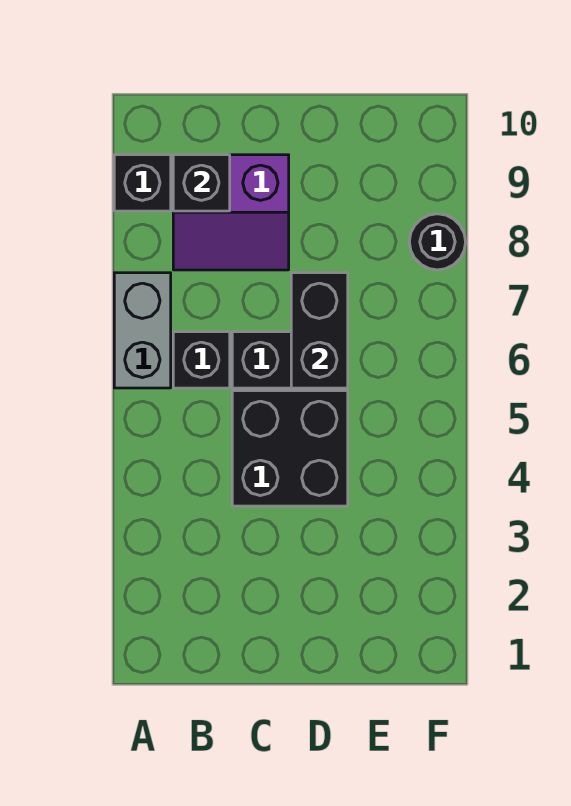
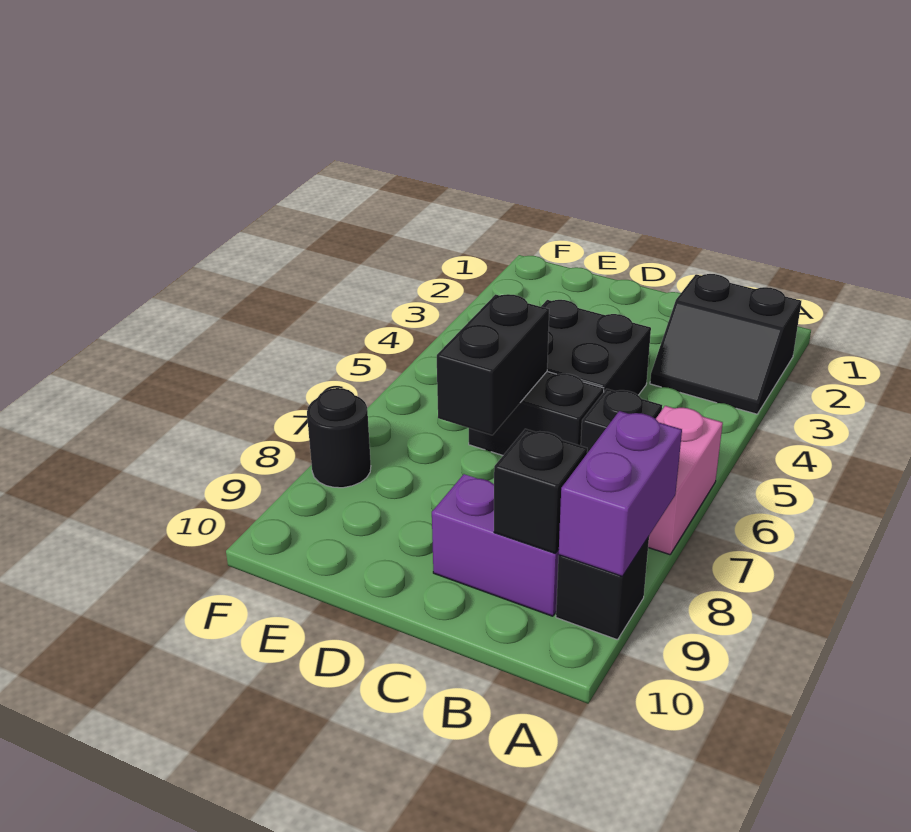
none -> black slope A2:B3 level 1 top 2
grey brick A6:A7 level 1 -> pink brick A6:A7 level 1
none -> purple brick A8:A9 level 2

